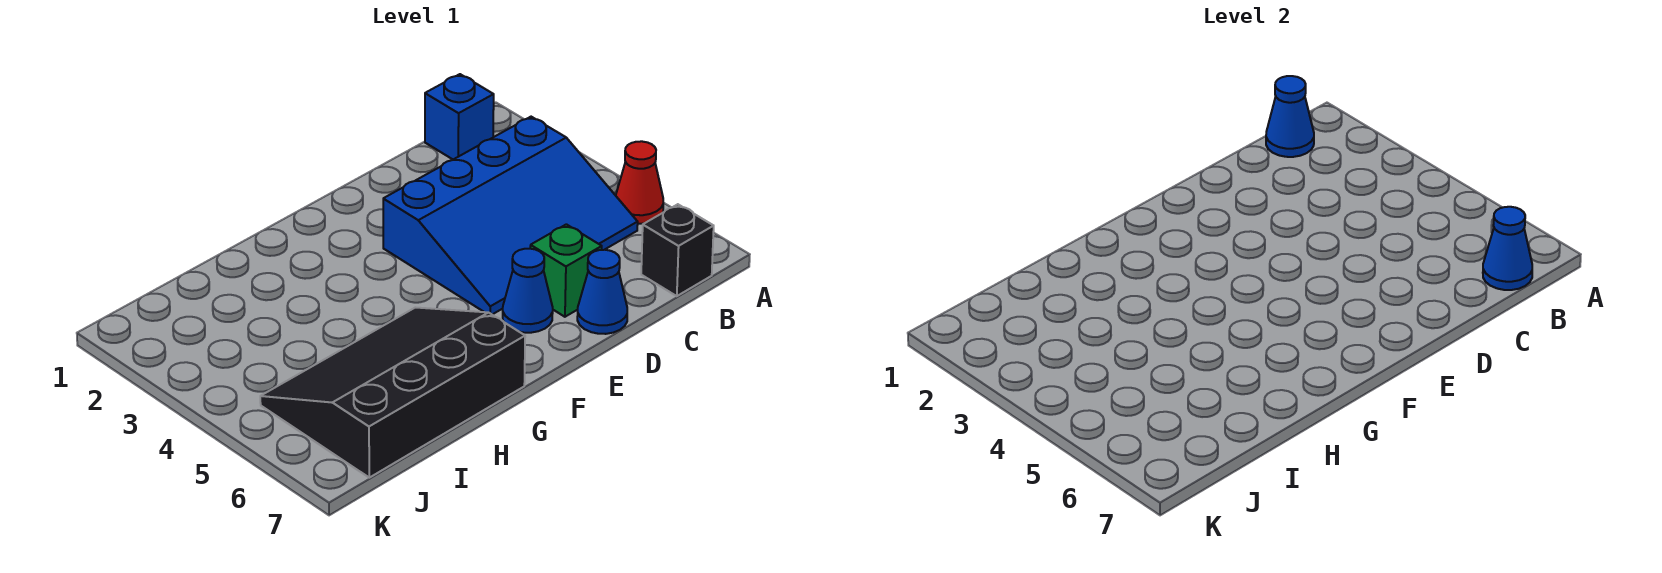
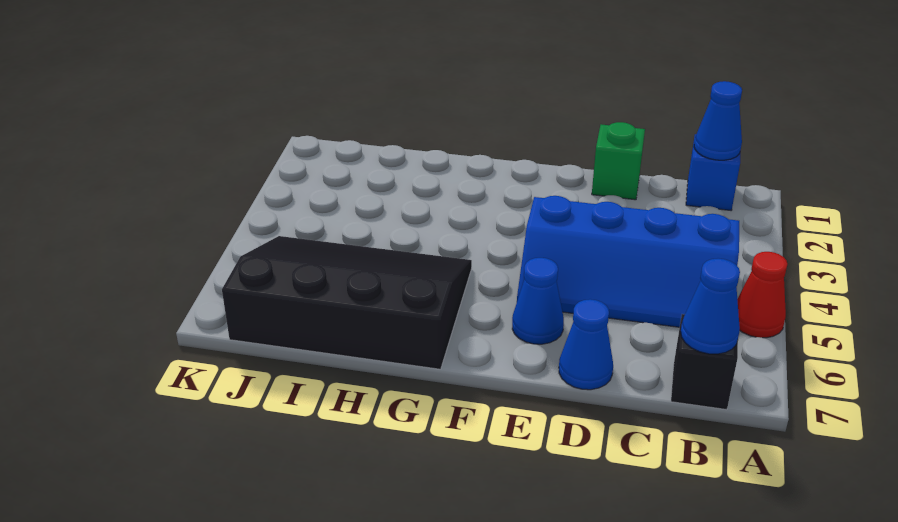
blue slope B3:E5 level 1 top 3 -> blue slope B4:E5 level 1 top 4
green brick D6 level 1 -> green brick D1 level 1

